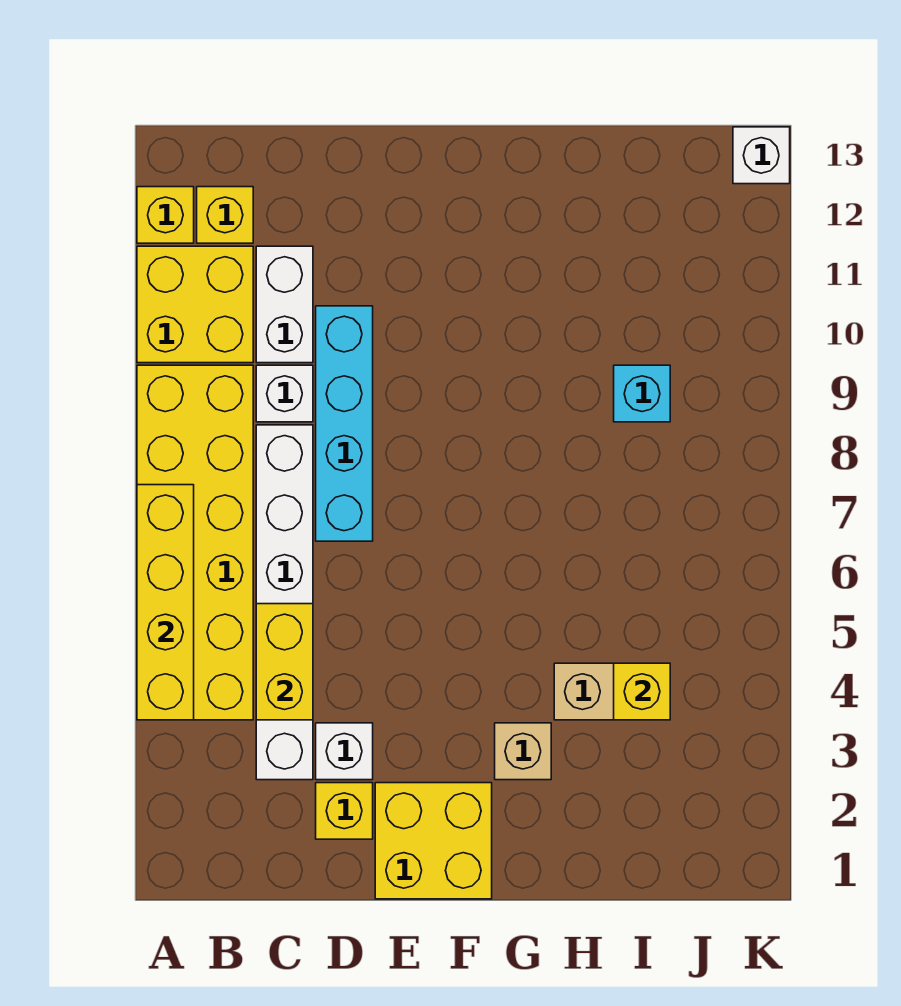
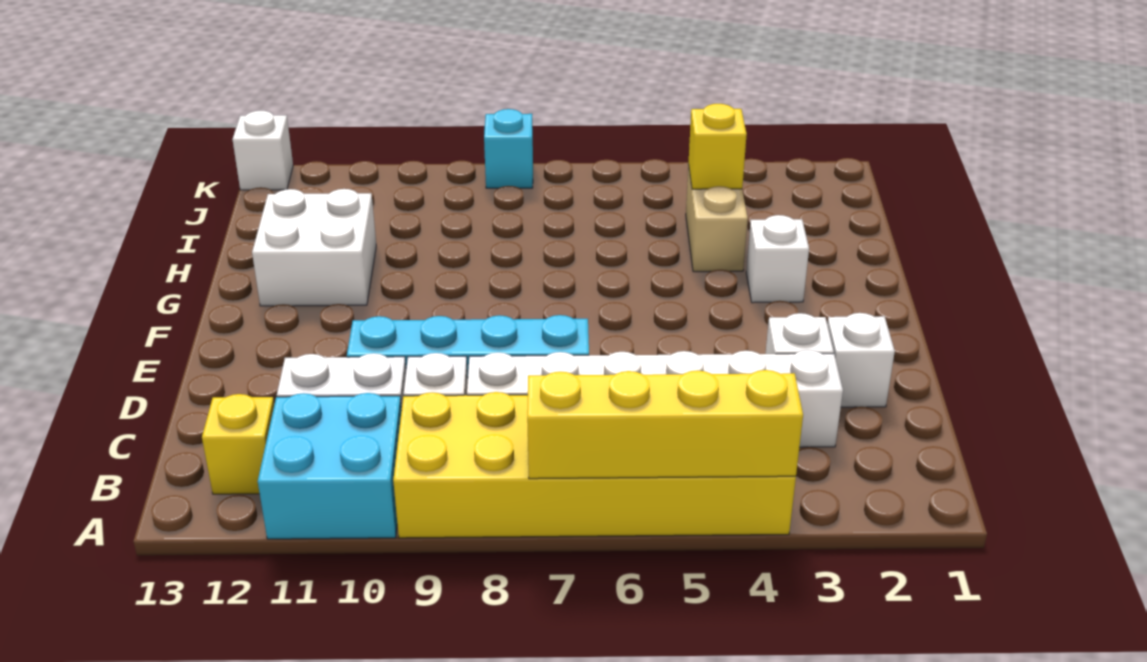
yellow brick A10:B11 level 1 -> cyan brick A10:B11 level 1
yellow brick A12 level 1 -> none
yellow brick C4:C5 level 2 -> none
yellow brick D2 level 1 -> white brick D2 level 1
yellow brick E1:F2 level 1 -> none
tan brick G3 level 1 -> white brick G3 level 1
none -> white brick G11:H12 level 1
cyan brick I9 level 1 -> cyan brick K8 level 1

